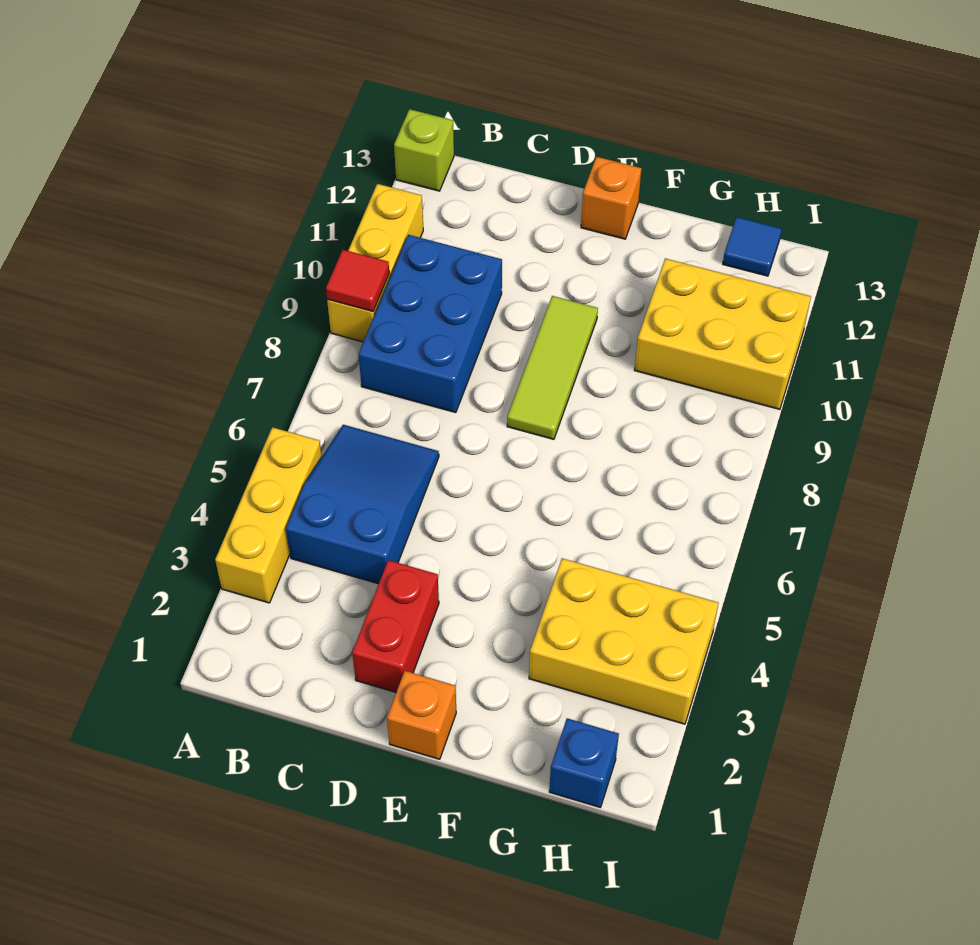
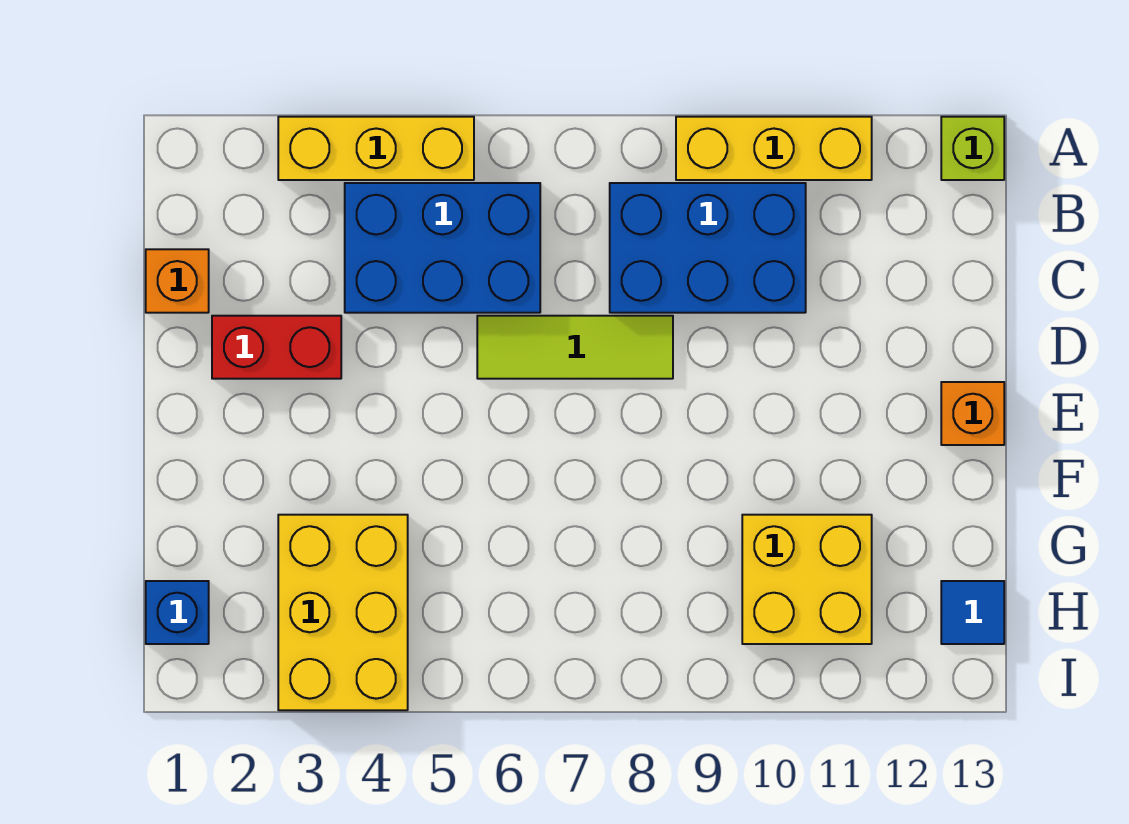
red tile A9 level 2 -> none
blue slope B4:C6 level 1 top 4 -> blue brick B4:C6 level 1
orange brick E1 level 1 -> orange brick C1 level 1
lime tile E8:E10 level 1 -> lime tile D6:D8 level 1
yellow brick G10:I11 level 1 -> yellow brick G10:H11 level 1

